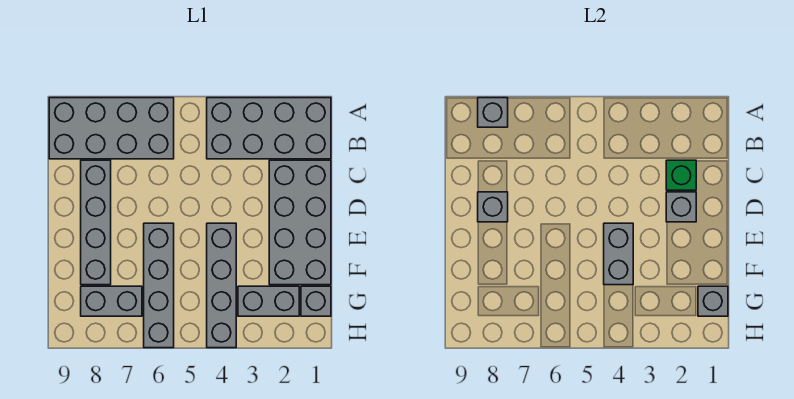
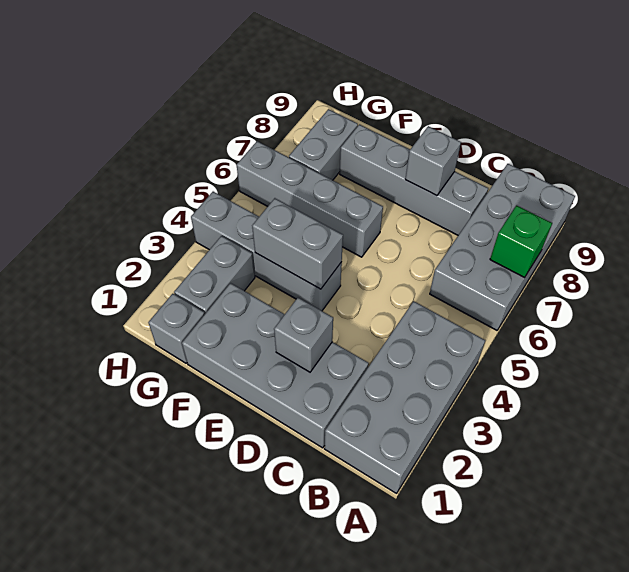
grey brick A8 level 2 -> none
green brick C2 level 2 -> green brick A7 level 2
grey brick G1 level 2 -> none

